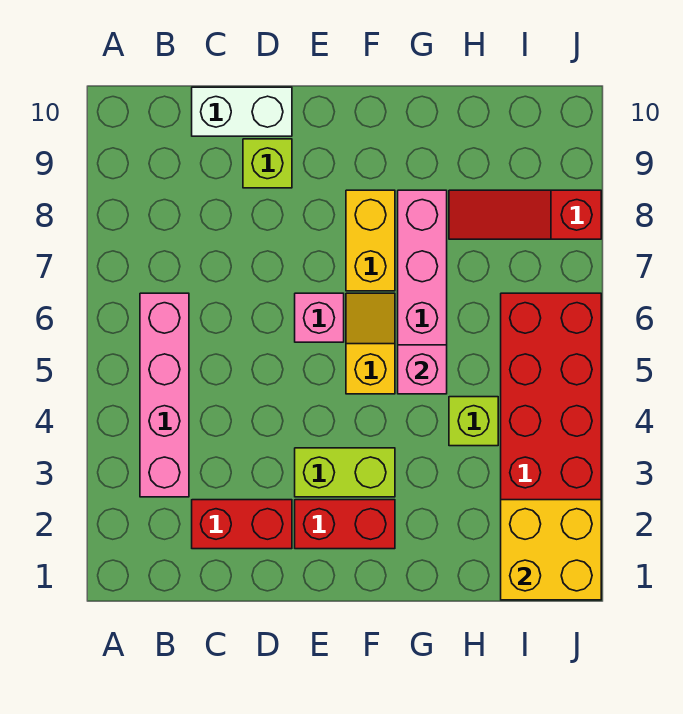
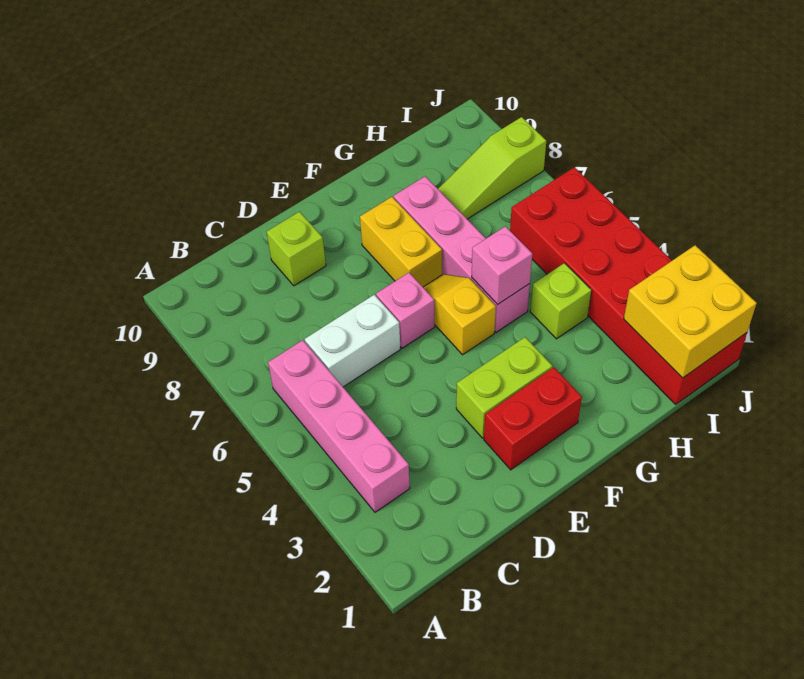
red brick C2:D2 level 1 -> none
white brick C10:D10 level 1 -> white brick C6:D6 level 1
red slope H8:J8 level 1 top J -> lime slope H8:J8 level 1 top J

